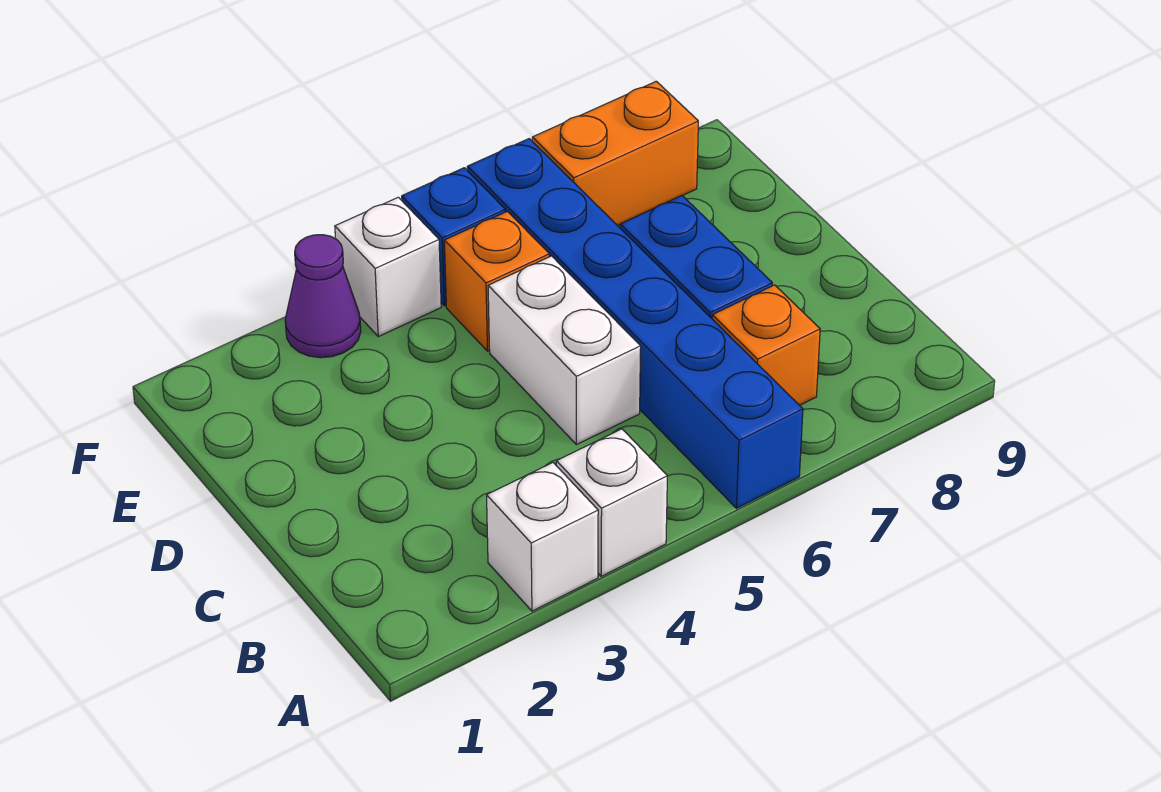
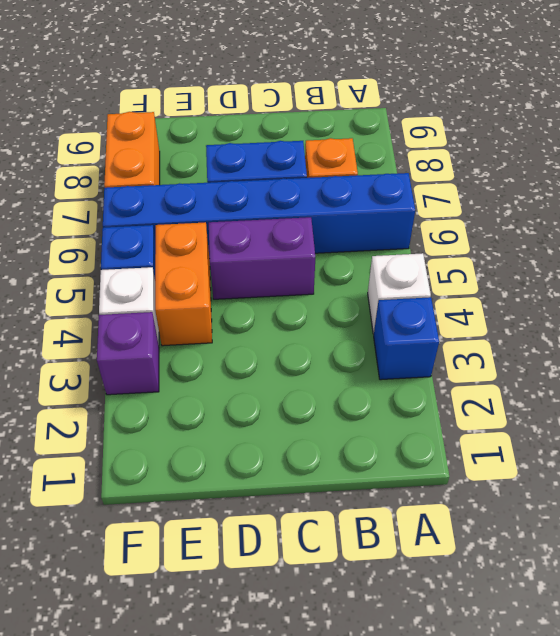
white brick A3 level 1 -> blue brick A3 level 1
white brick C5:D5 level 1 -> purple brick C5:D5 level 1
orange brick E5 level 1 -> orange brick E4:E5 level 1
purple cone F3 level 1 -> purple brick F3 level 1

